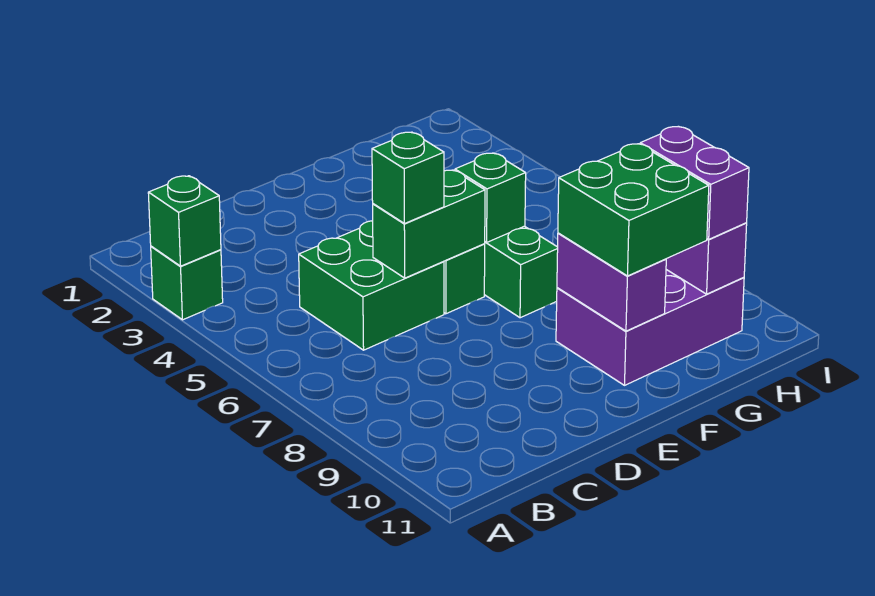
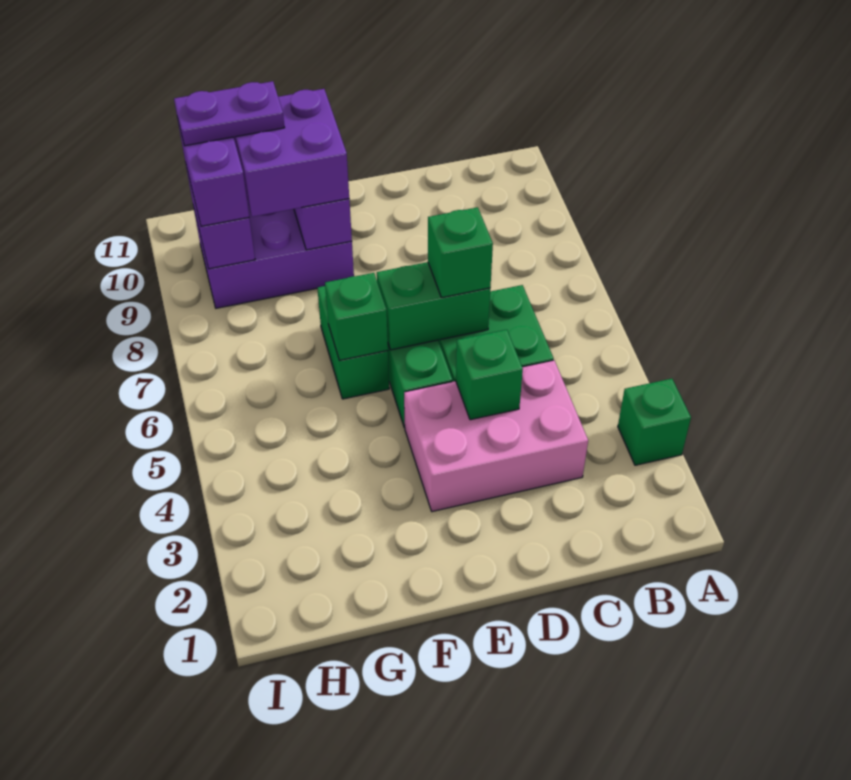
green brick A3 level 2 -> green brick D4 level 2
none -> pink brick C3:E4 level 1
green brick F9:G10 level 3 -> purple brick F9:G10 level 3
none -> purple plate G10:H10 level 4

